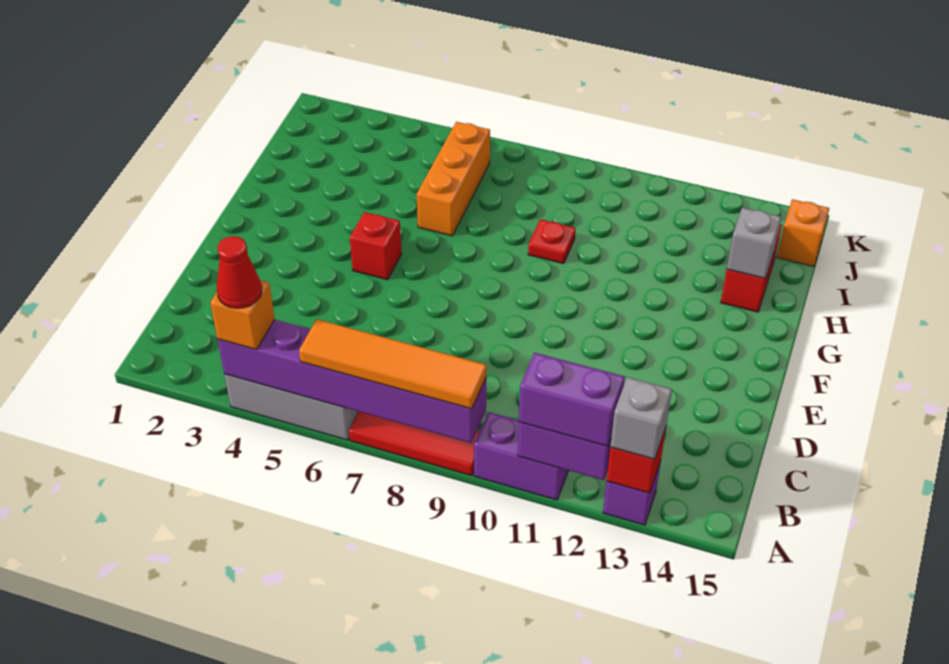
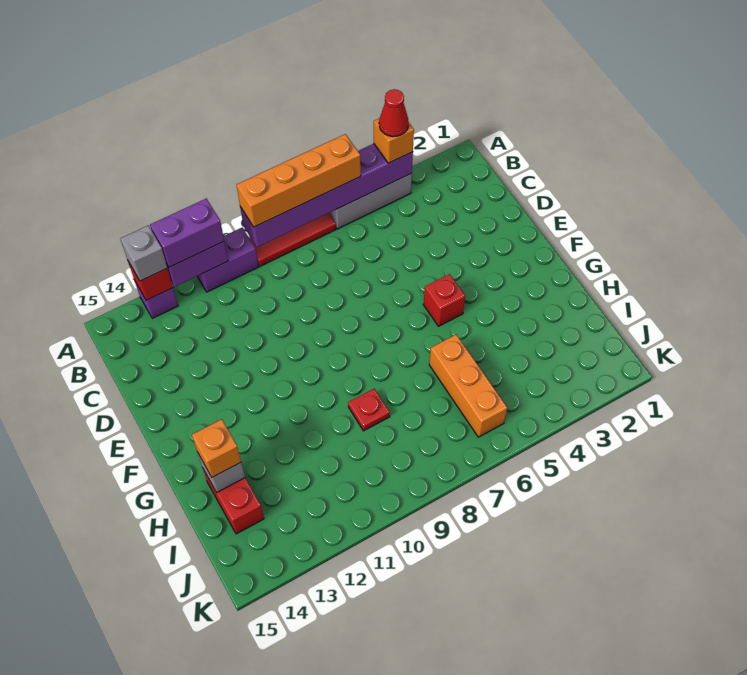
orange tile A6:A9 level 3 -> orange brick A6:A9 level 3
orange brick J15 level 1 -> orange brick H14 level 3

